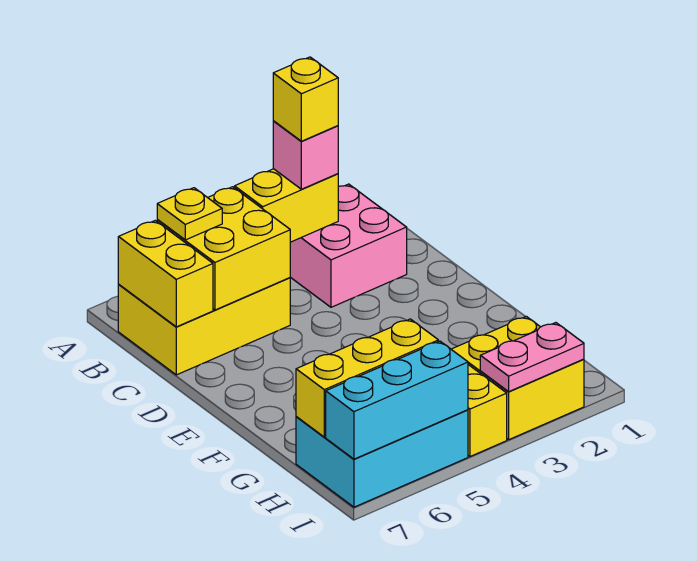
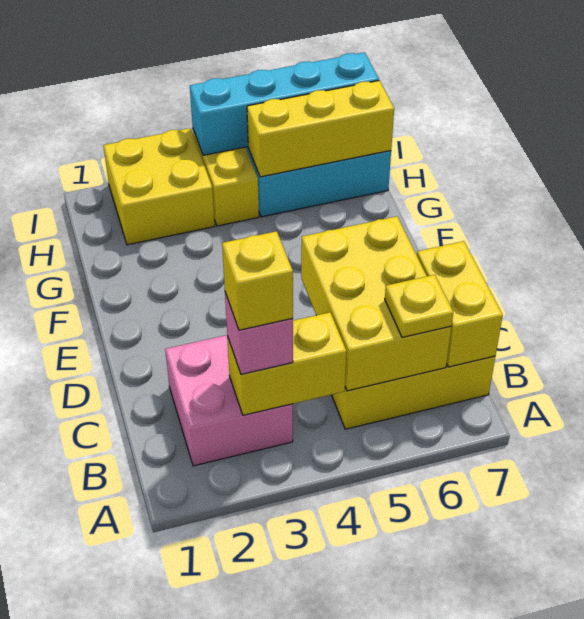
yellow brick B5:C6 level 2 -> yellow brick B5:D6 level 2
pink plate I2:I3 level 2 -> none
cyan brick I5:I7 level 2 -> cyan brick I4:I7 level 2

